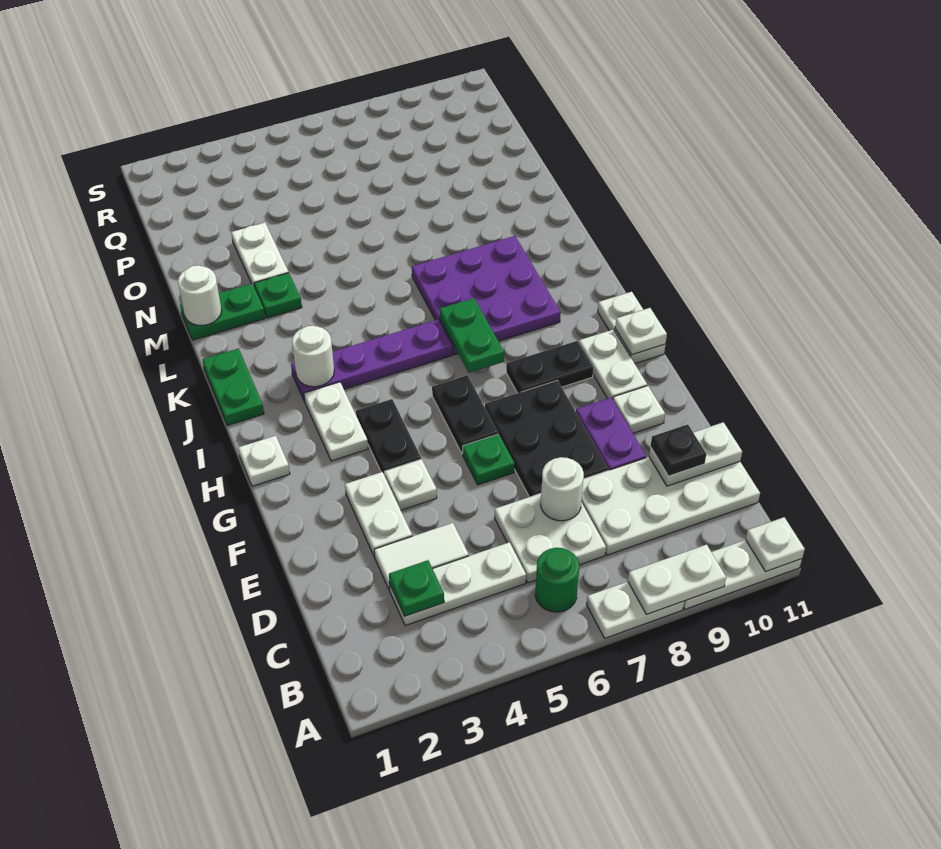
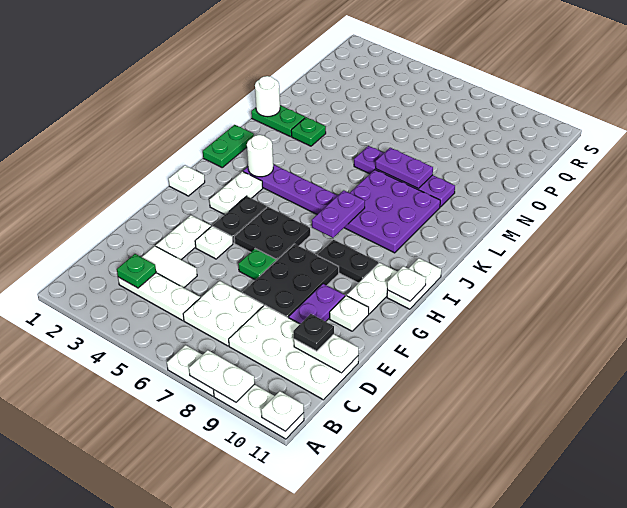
green round brick B6 level 1 -> none
white round brick D7 level 2 -> none
black plate G6:H6 level 1 -> black plate G5:H6 level 1
green plate I7:J7 level 2 -> purple plate I7:J7 level 2
none -> purple plate M6:M9 level 1
none -> purple plate M7:M8 level 2
white plate N3:O3 level 1 -> none

